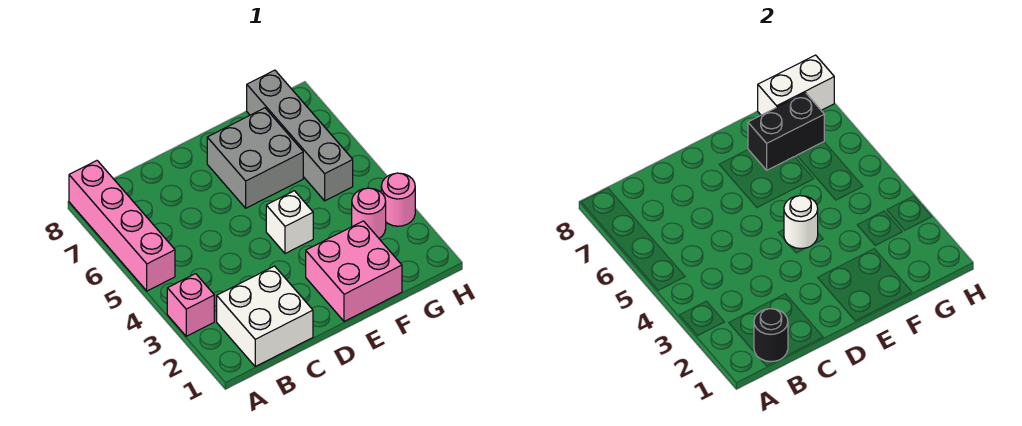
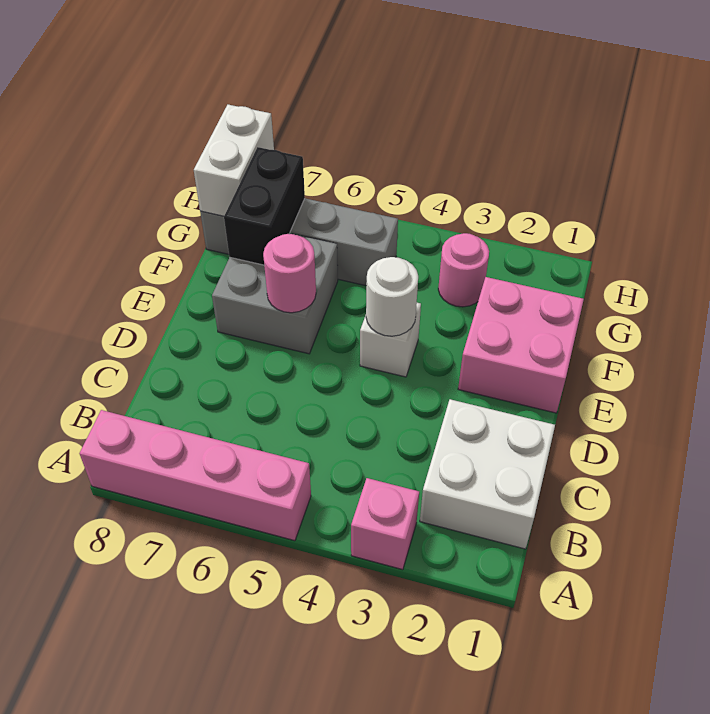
black round brick B1 level 2 -> none
pink round brick H3 level 1 -> pink round brick E6 level 2

